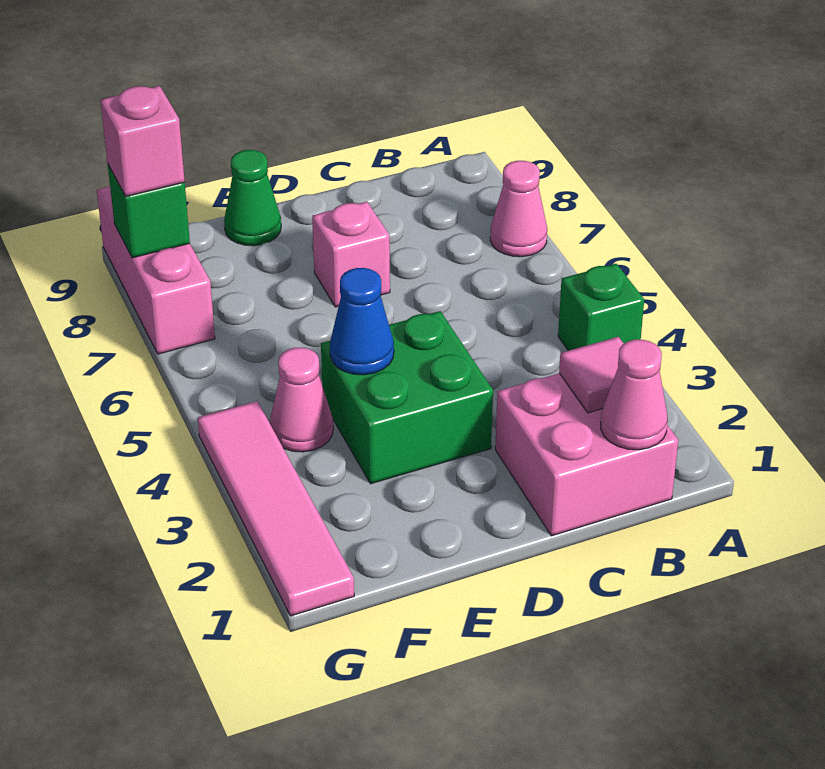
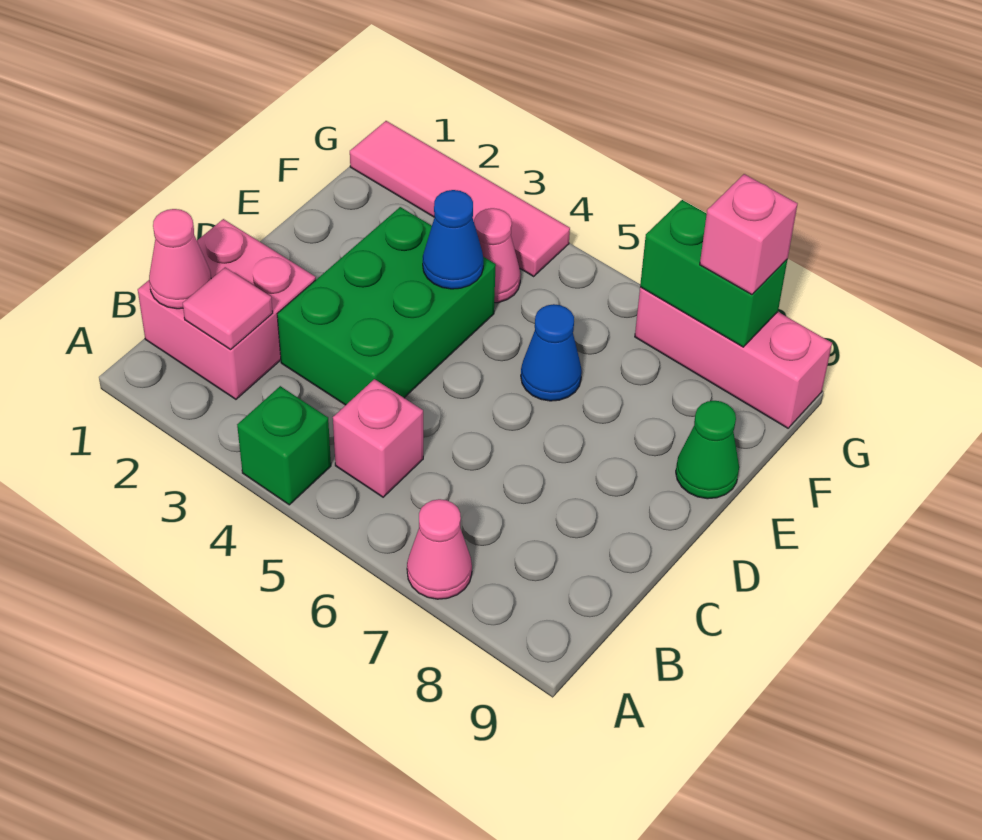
green brick D3:E4 level 1 -> green brick C3:E4 level 1
pink brick D7 level 1 -> pink brick B5 level 1
none -> blue cone E6 level 1
green brick G8 level 2 -> green brick G7:G8 level 2

